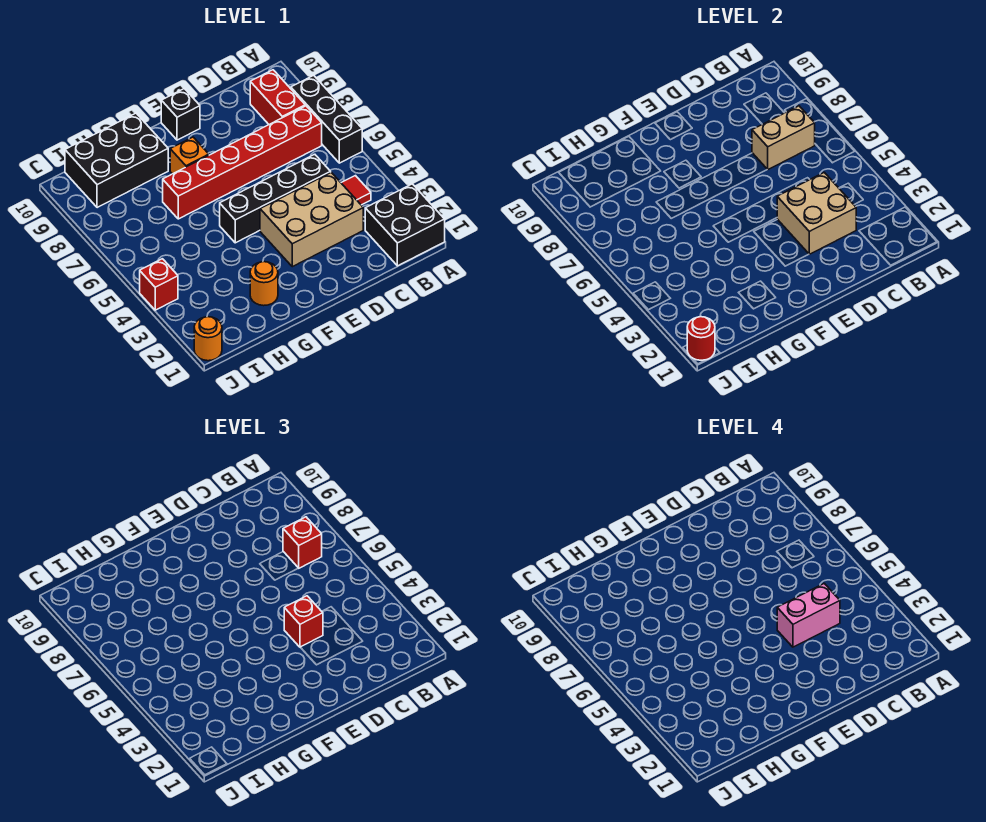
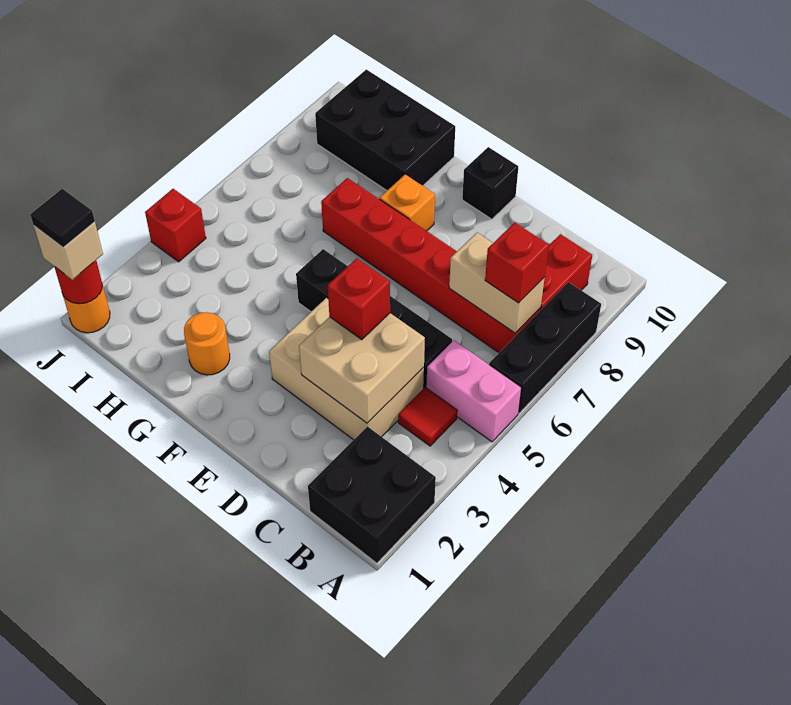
pink brick C4:D4 level 4 -> pink brick A5:B5 level 1
none -> tan brick J1 level 3
none -> black tile J1 level 4

